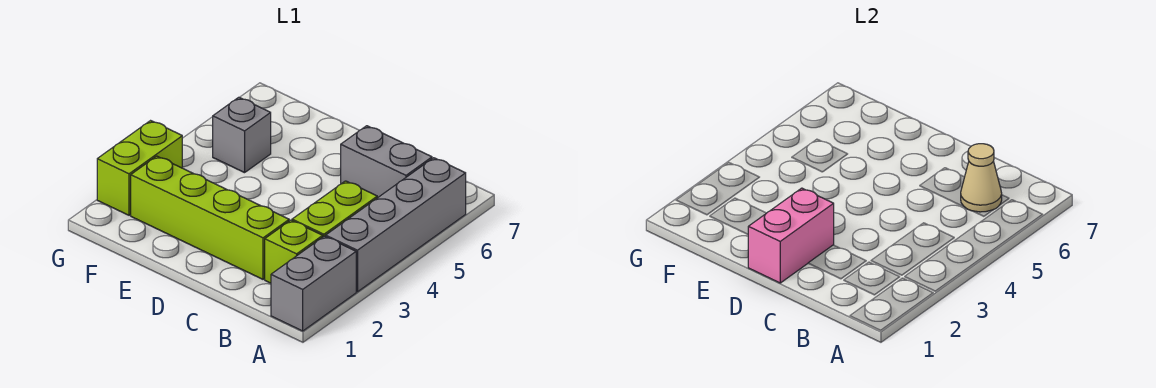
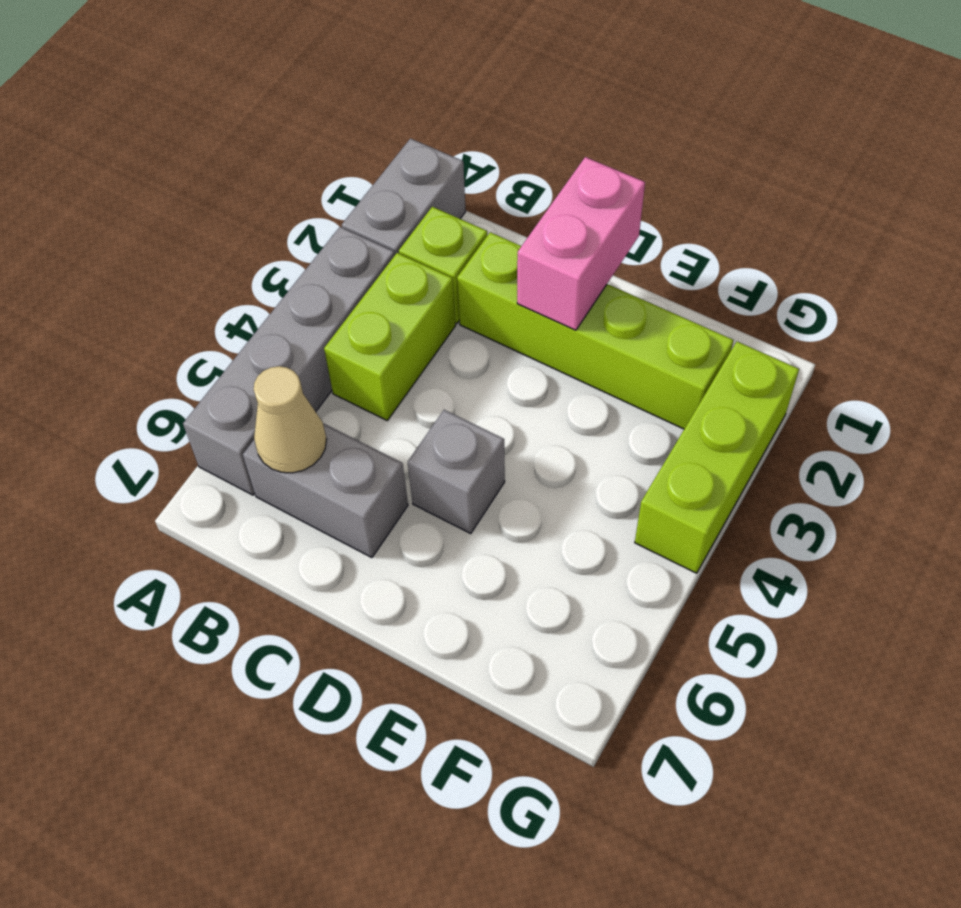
grey brick F5 level 1 -> grey brick D5 level 1
lime brick G2:G3 level 1 -> lime brick G2:G4 level 1

